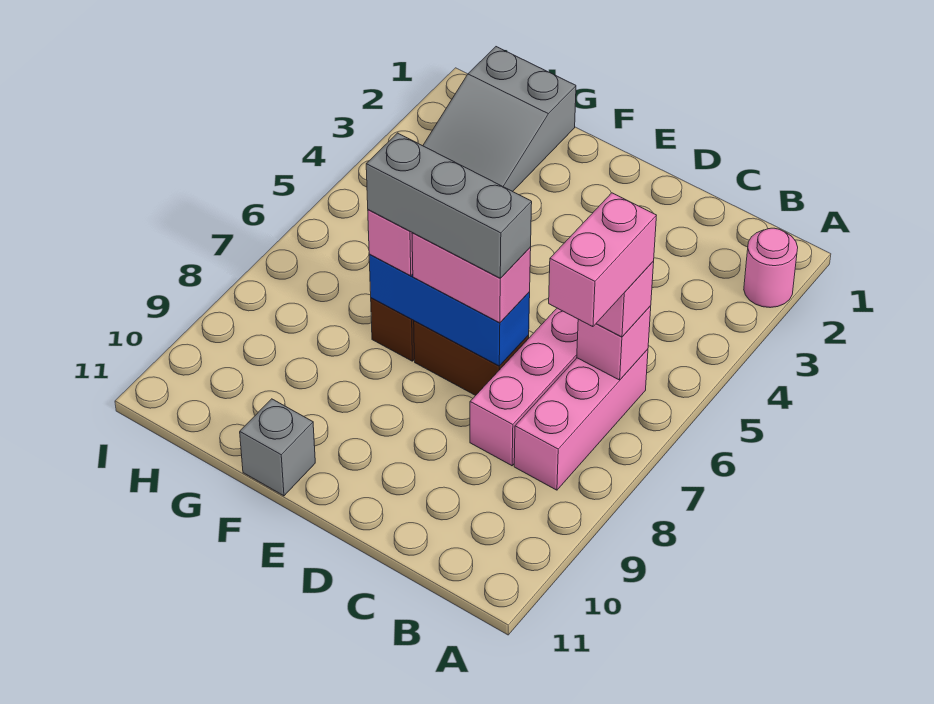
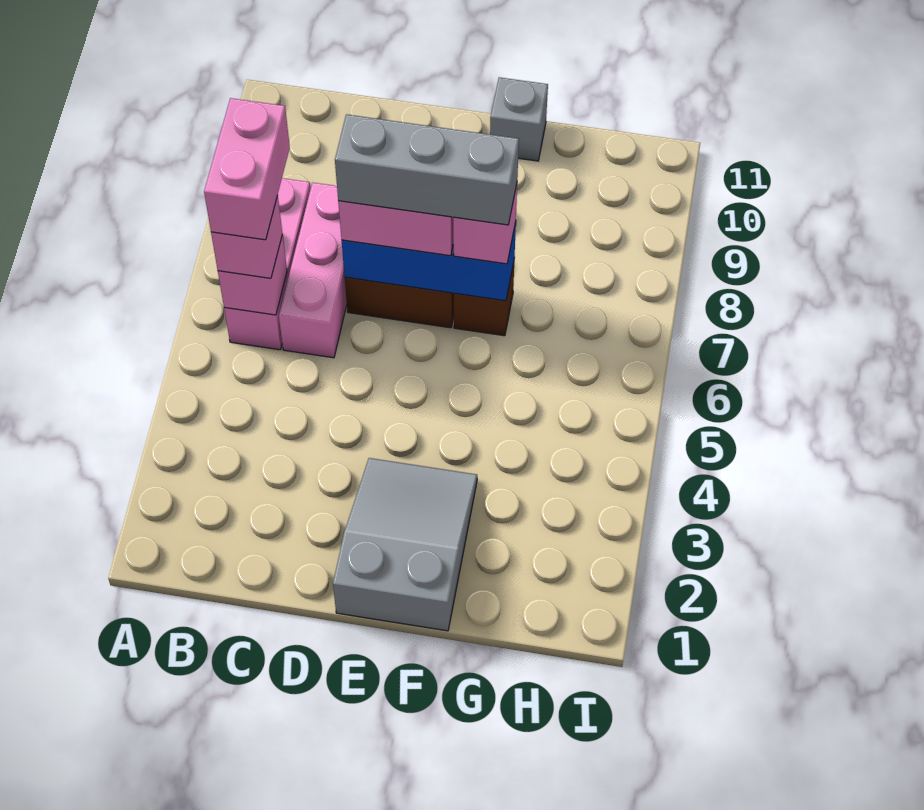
pink round brick A2 level 1 -> none
grey slope G1:H3 level 1 top 1 -> grey slope E1:F3 level 1 top 1

